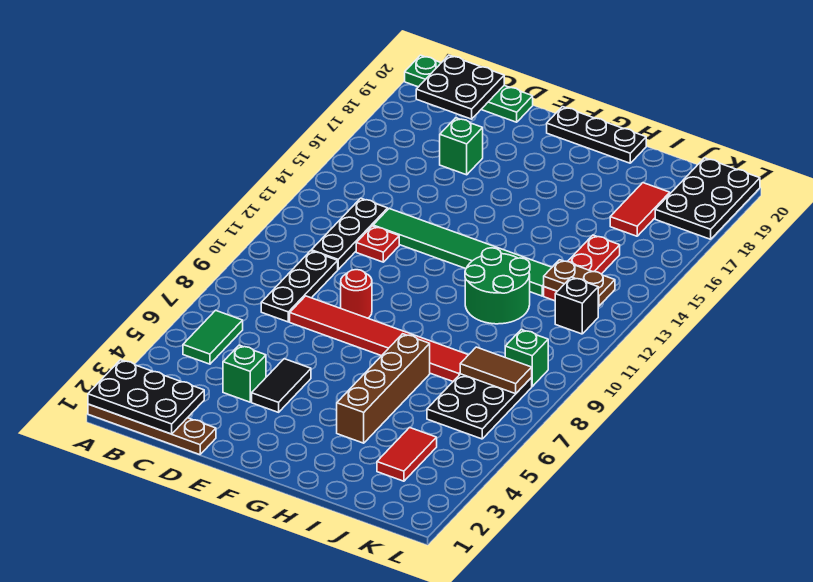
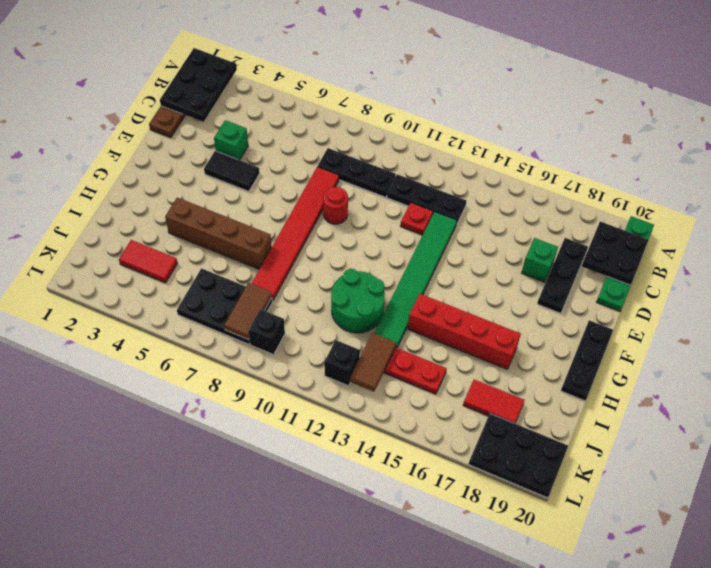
green tile B5:B6 level 1 -> none
none -> black plate C18:E18 level 1
none -> red brick H14:H17 level 1
brown plate J13:K13 level 2 -> brown tile J13:K13 level 2
green brick K9 level 1 -> black brick K9 level 1

